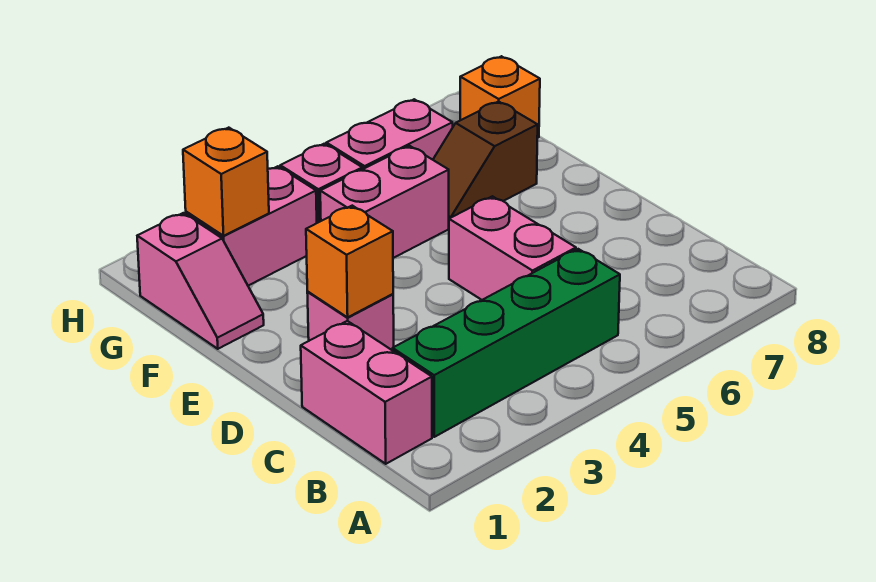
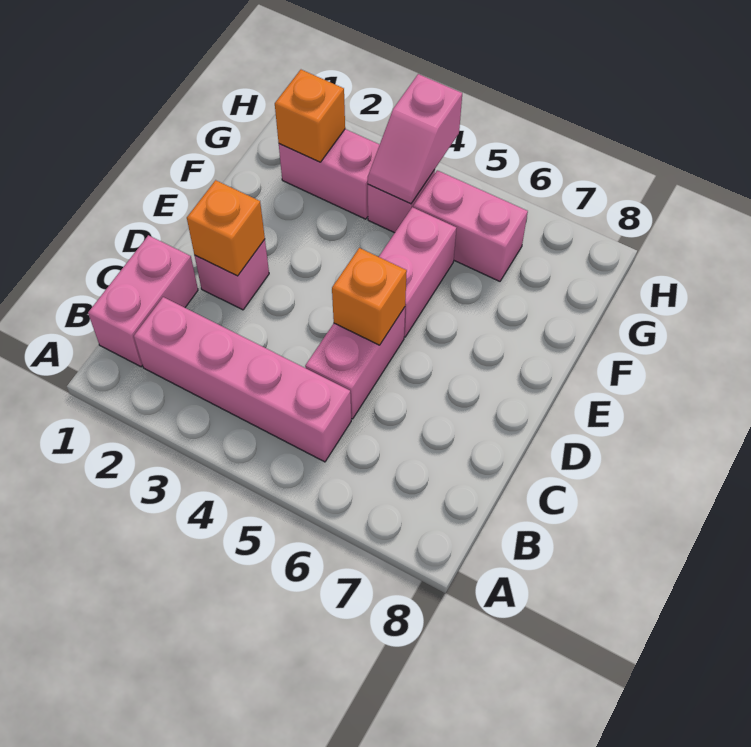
green brick B2:B5 level 1 -> pink brick B2:B5 level 1
pink slope F1:G1 level 1 top G -> pink slope G4:H4 level 2 top H
pink brick F4:F5 level 1 -> pink brick E5:F5 level 1
brown slope F6:F7 level 1 top 7 -> none
orange brick G8 level 1 -> orange brick D5 level 2

